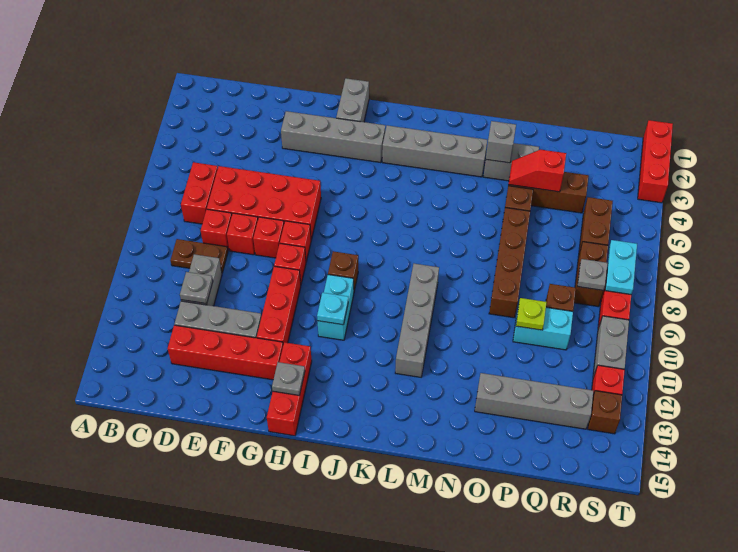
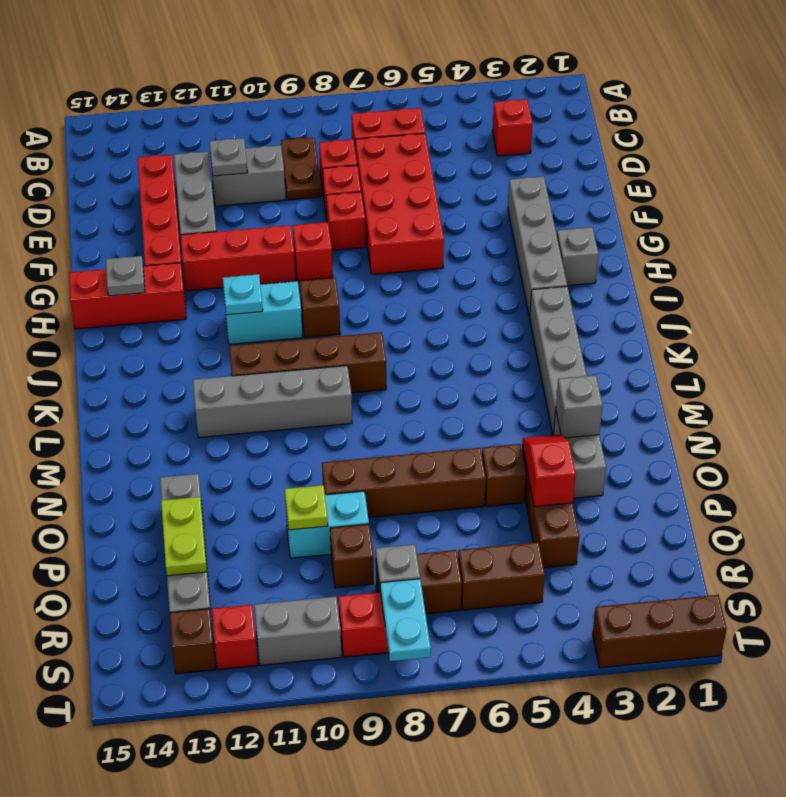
red brick G8 level 1 -> red brick C3 level 1
grey brick H1:H2 level 1 -> grey brick H2 level 1
none -> brown brick K8:K11 level 1
cyan brick P10:Q10 level 1 -> cyan brick P9:P10 level 1
none -> lime plate P13:Q13 level 2
cyan plate S7:S8 level 2 -> cyan plate S8:T8 level 2
red brick T1:T3 level 1 -> brown brick T1:T3 level 1

